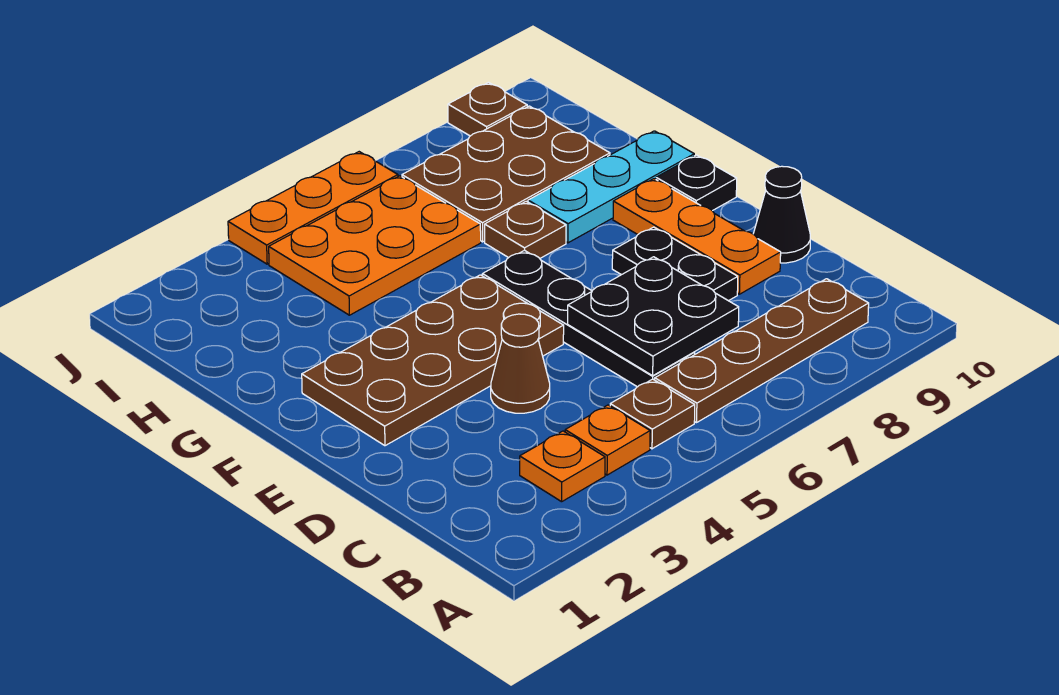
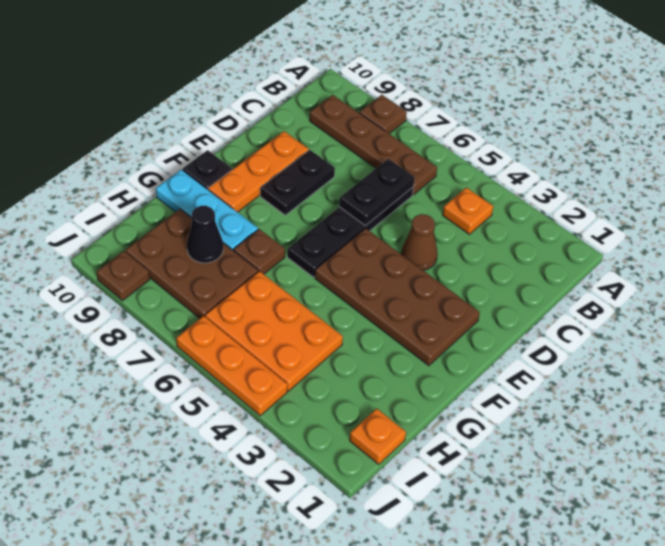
orange plate B3 level 1 -> orange plate I1 level 1
brown plate B5 level 1 -> brown plate A8 level 1
black plate C6:D7 level 2 -> black plate C6:D6 level 2
black cone D10 level 1 -> black cone H8 level 2

